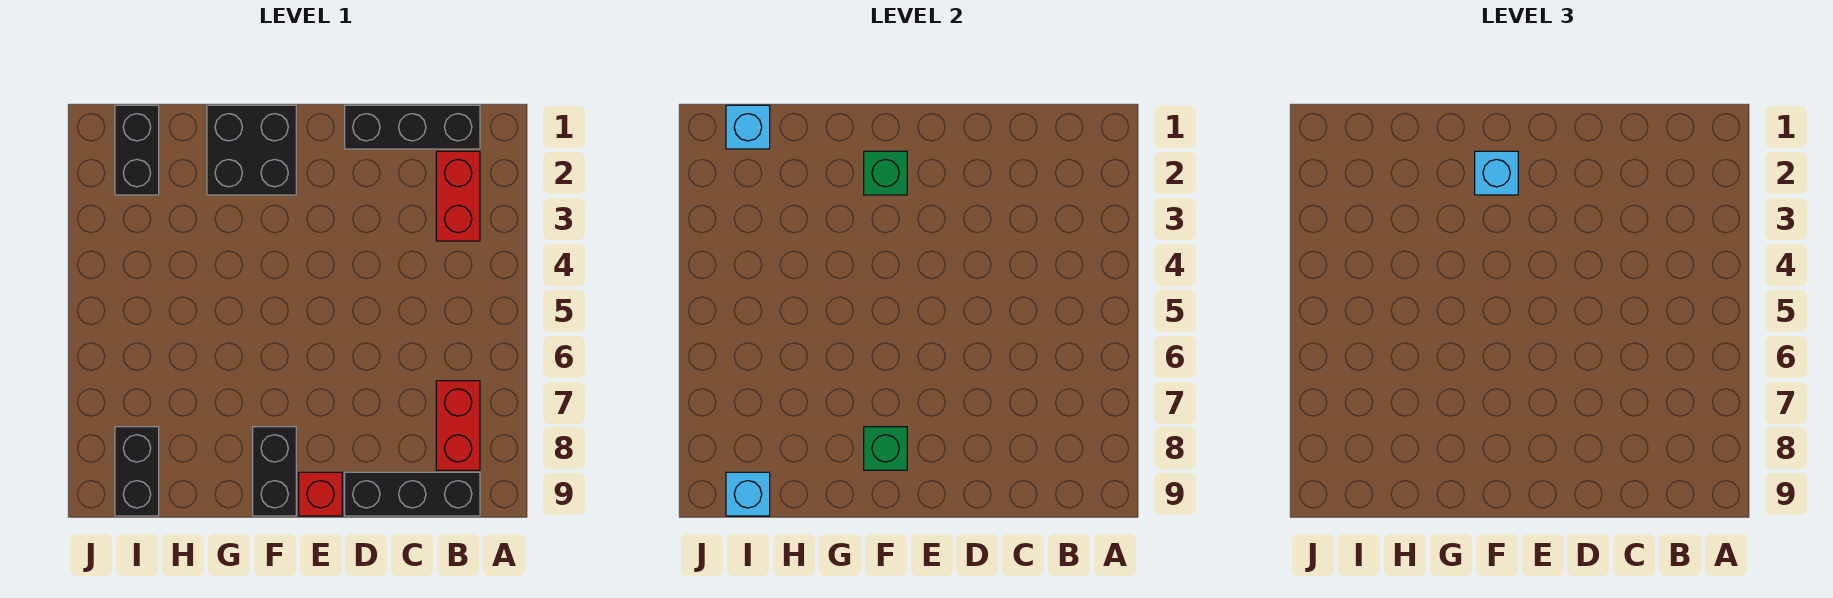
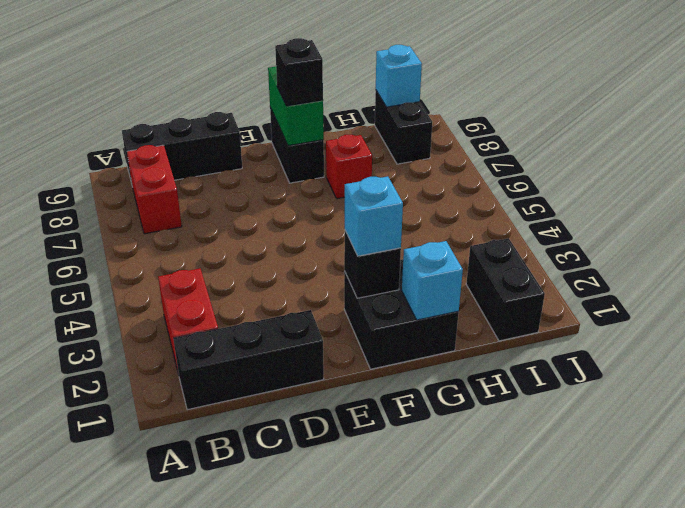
red brick E9 level 1 -> red brick G7 level 1
green brick F2 level 2 -> black brick F2 level 2
green brick F8 level 2 -> green brick F8:F9 level 2
none -> black brick F8 level 3
cyan brick I1 level 2 -> cyan brick G1 level 2

